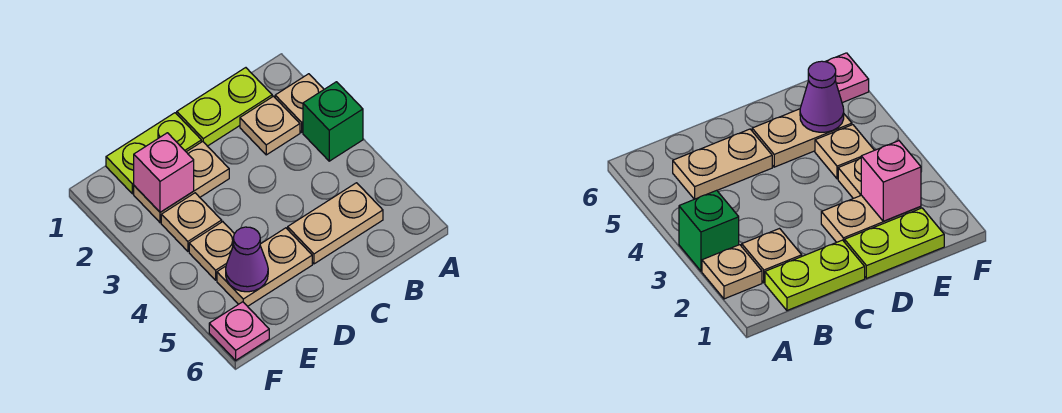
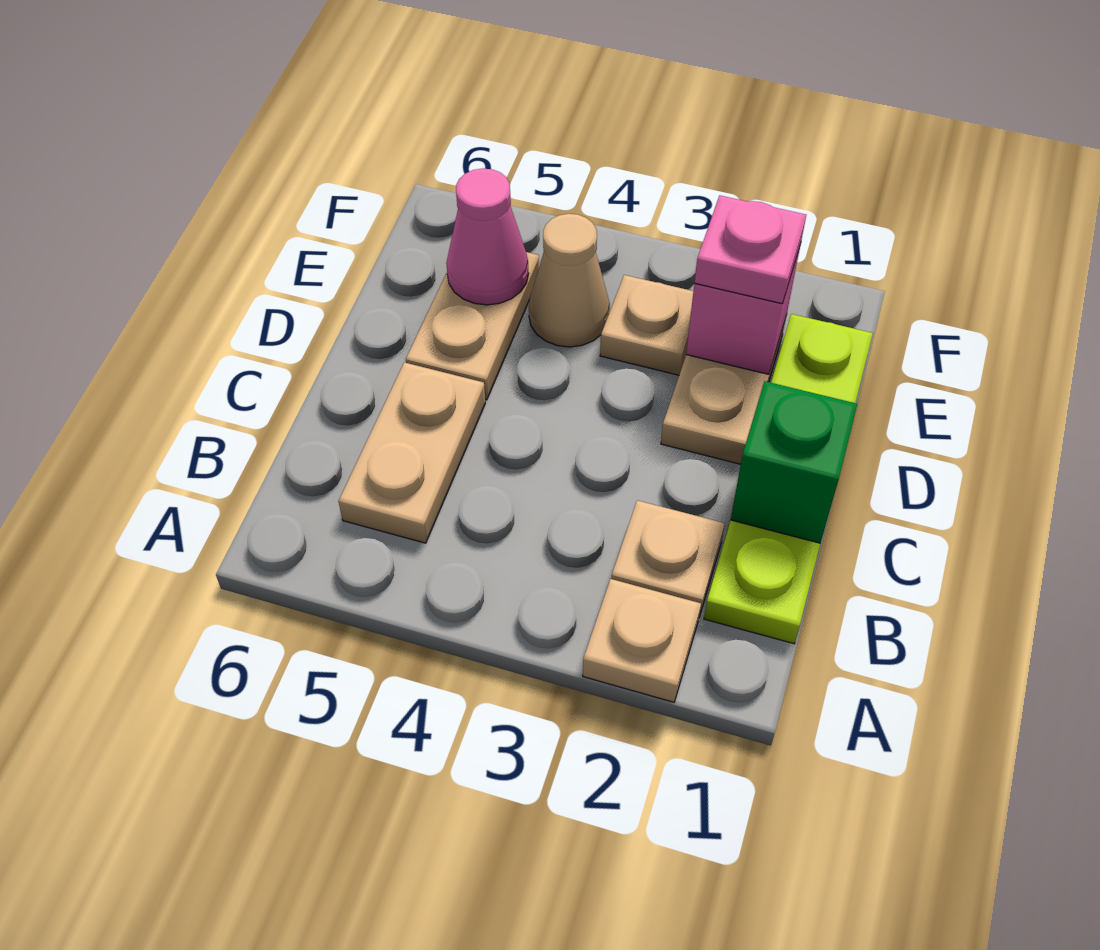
green brick A3 level 1 -> green brick C1 level 2
tan plate E4 level 1 -> tan cone E4 level 1
purple cone E5 level 2 -> pink cone E5 level 2
pink plate F6 level 1 -> pink plate E2 level 3

